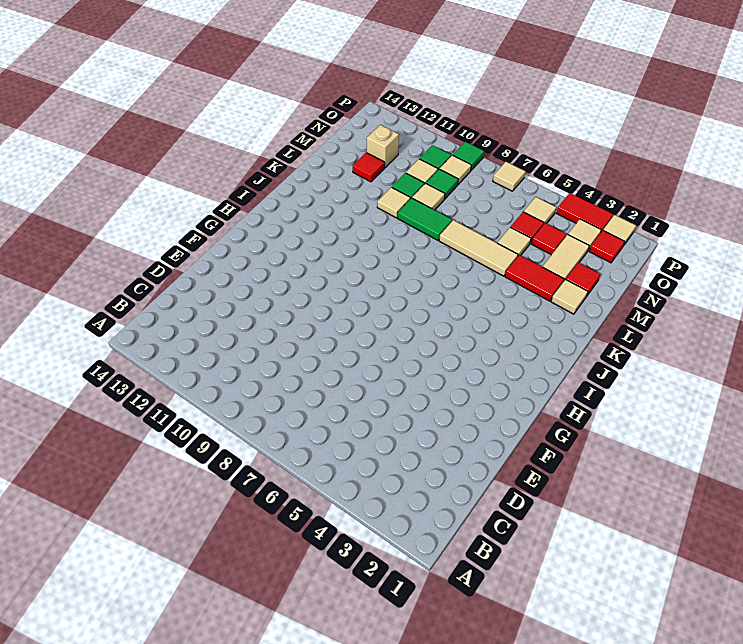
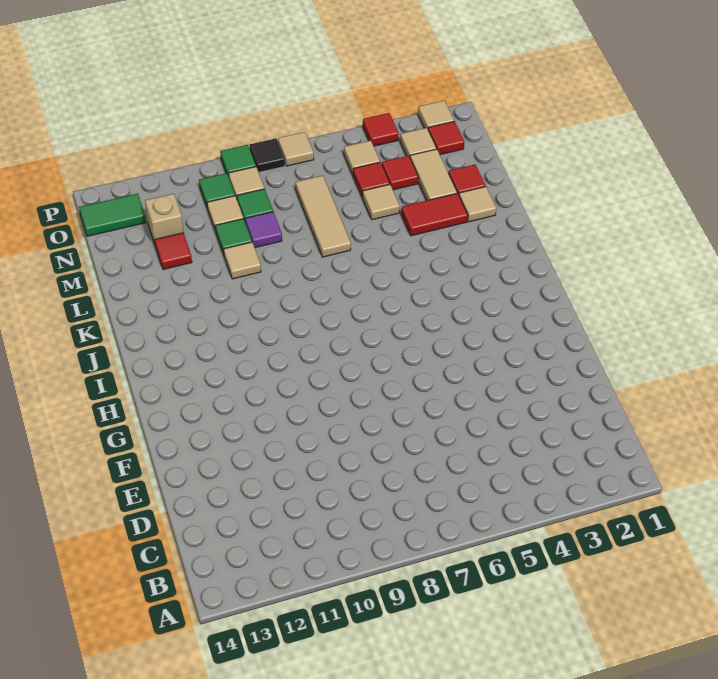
tan tile L5:L7 level 1 -> tan tile L7:N7 level 1
green tile L8:L9 level 1 -> green tile O13:O14 level 1
tan tile M9 level 1 -> purple tile M9 level 1
red tile P3:P4 level 1 -> red tile P4 level 1
none -> black tile P8 level 1

